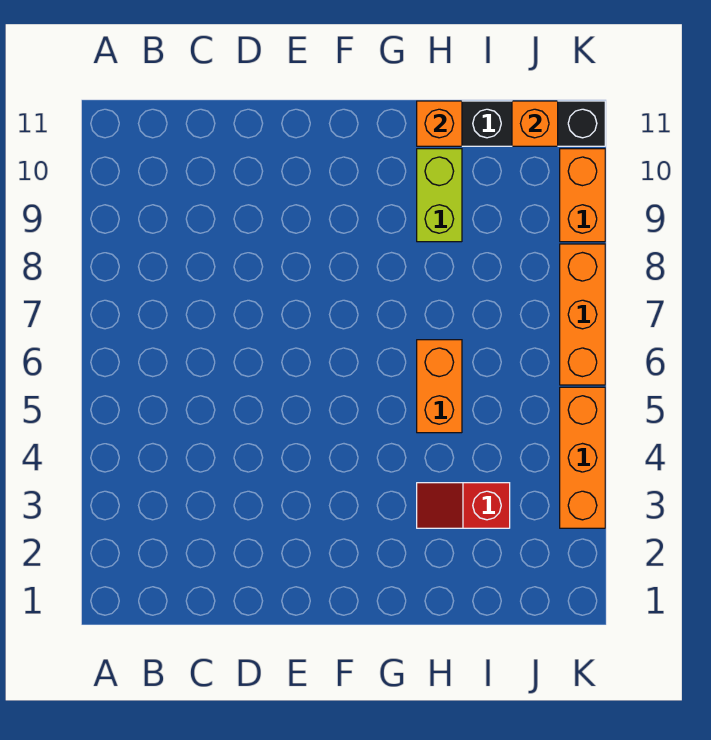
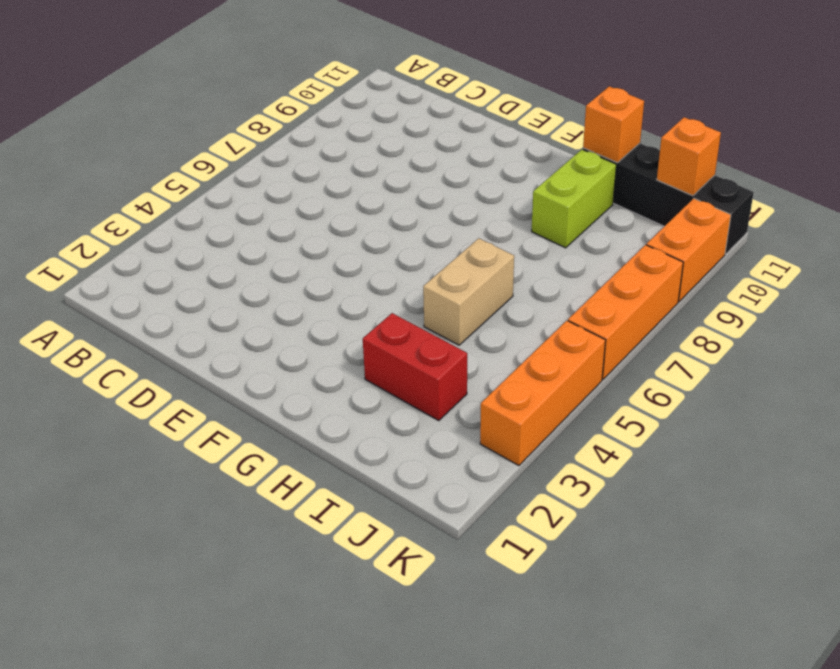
red slope H3:I3 level 1 top I -> red brick H3:I3 level 1
orange brick H5:H6 level 1 -> tan brick H5:H6 level 1

